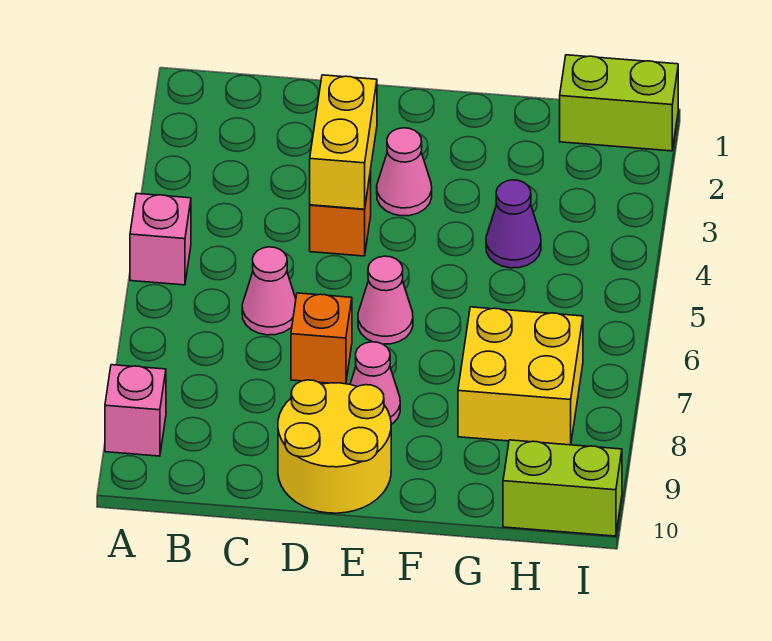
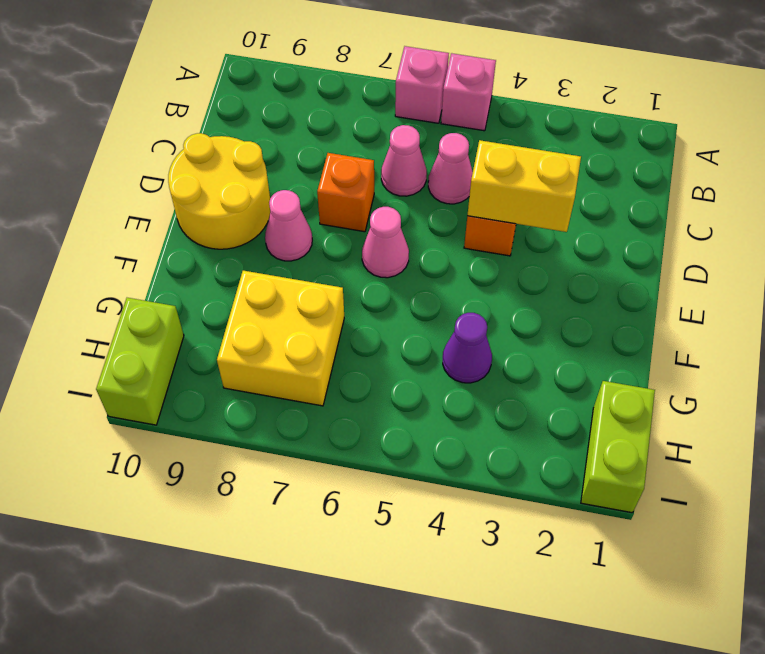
pink brick A9 level 1 -> pink brick A6 level 1
pink cone E3 level 1 -> pink cone C5 level 1

